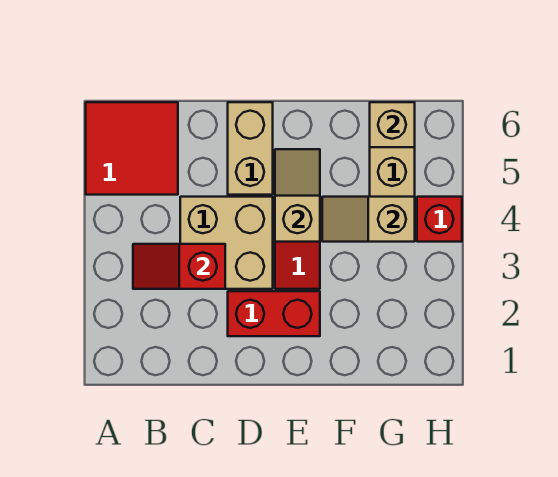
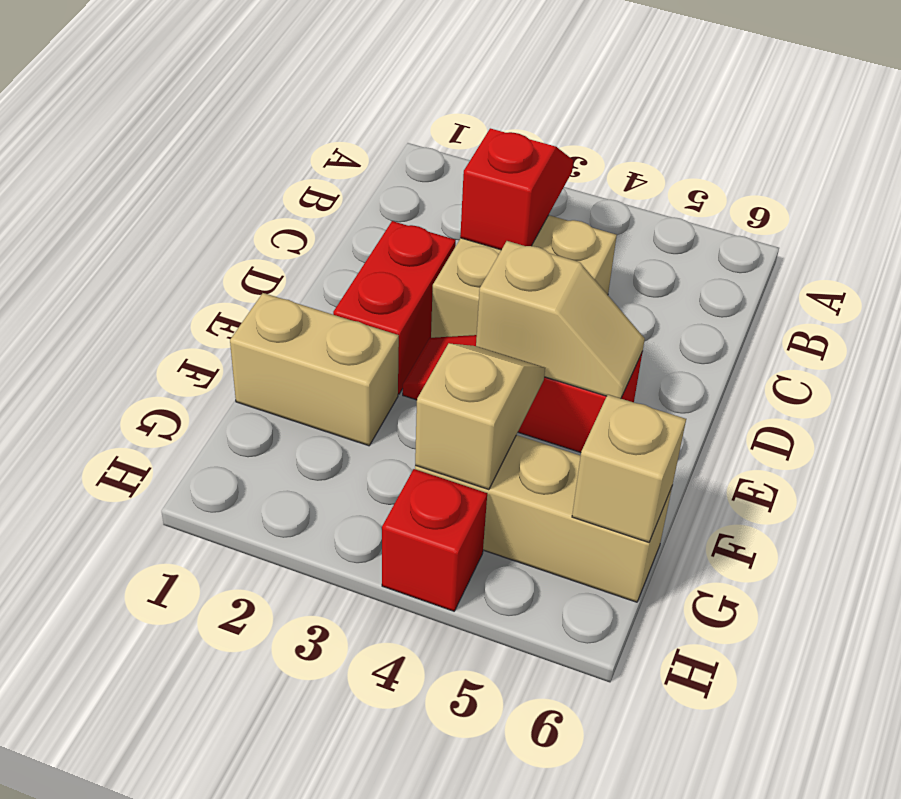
red tile A5:B6 level 1 -> none
tan brick D5:D6 level 1 -> tan brick F1:F2 level 1

